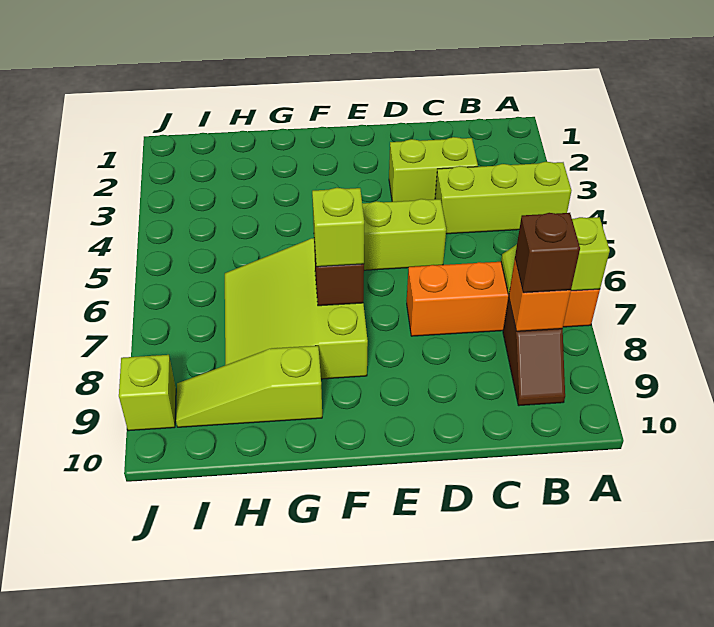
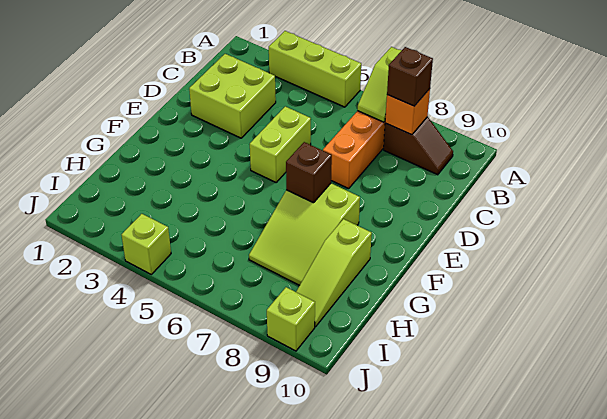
lime brick A4:C4 level 1 -> lime brick A3:A5 level 1
lime brick C3:D3 level 1 -> lime brick C2:D3 level 1
lime slope F6:H8 level 1 top F -> lime slope F7:H8 level 1 top F
lime brick F7 level 3 -> lime brick J4 level 1

